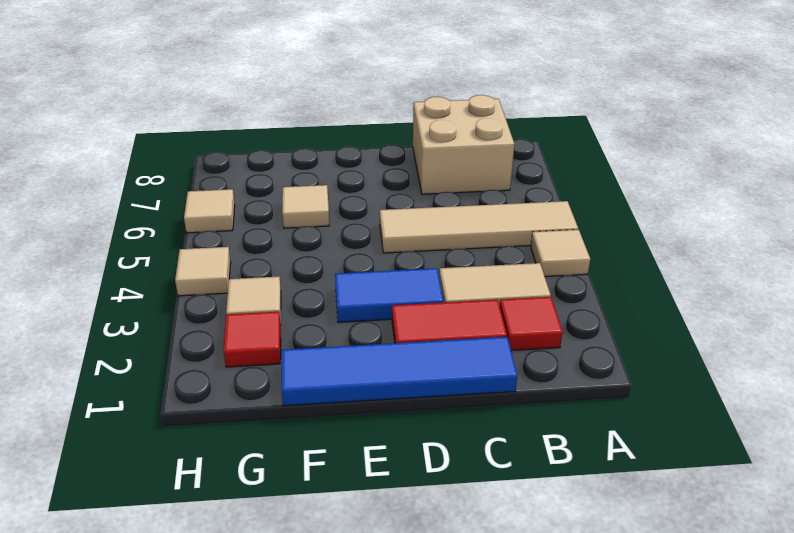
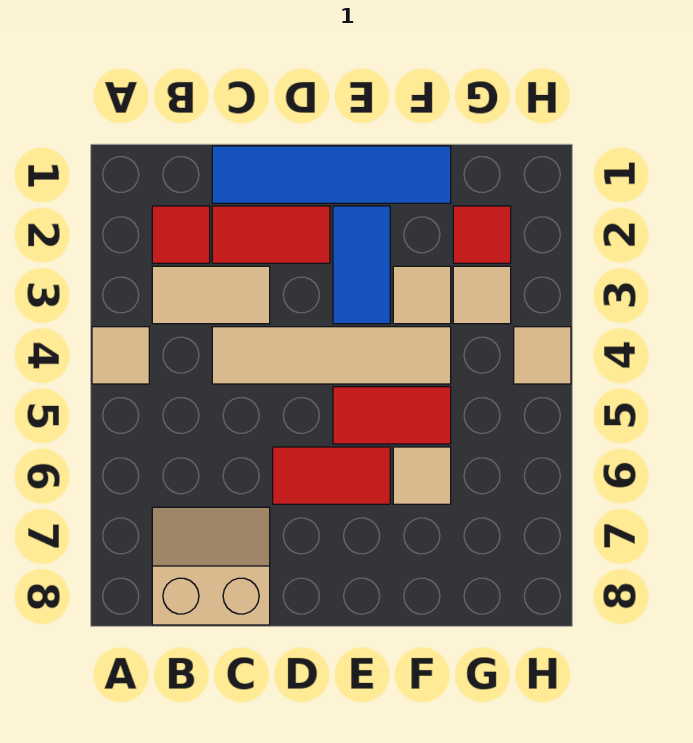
tan tile A5:D5 level 1 -> tan tile C4:F4 level 1
tan brick B7:C8 level 1 -> tan slope B7:C8 level 1 top 8
blue tile D3:E3 level 1 -> blue tile E2:E3 level 1
none -> red tile D6:E6 level 1
none -> red tile E5:F5 level 1
tan tile H6 level 1 -> tan tile F3 level 1

